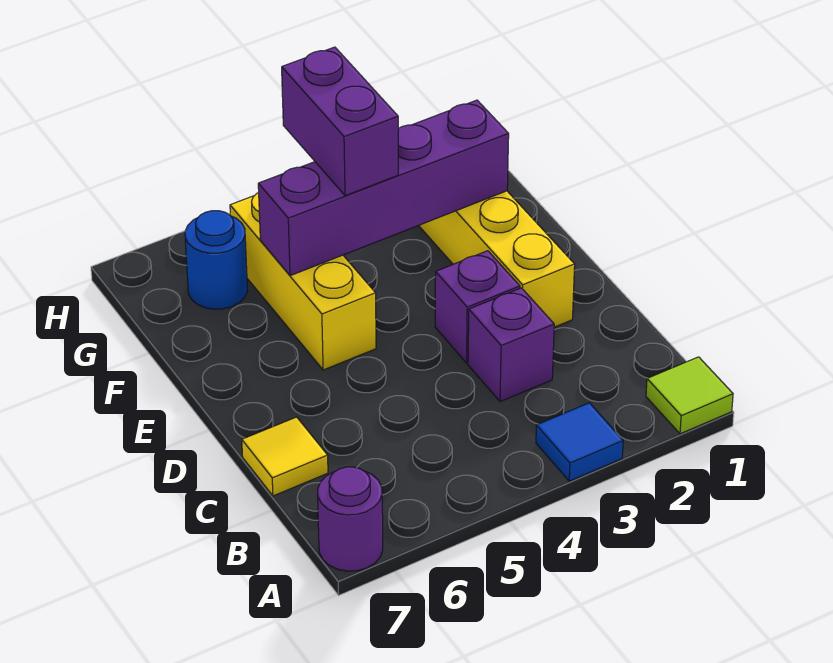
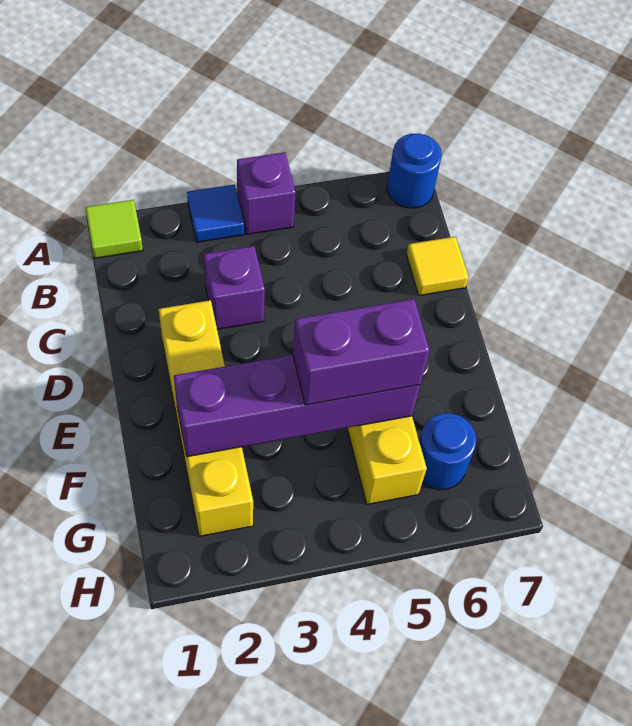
purple round brick A7 level 1 -> blue round brick A7 level 1
purple brick D3 level 1 -> purple brick A4 level 1
purple brick F4:G4 level 3 -> purple brick F4:F5 level 3

